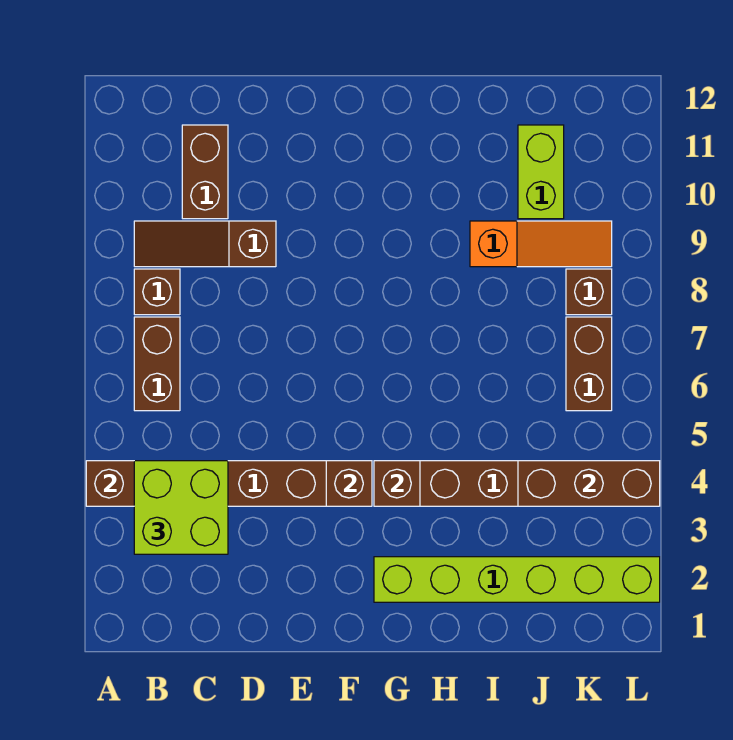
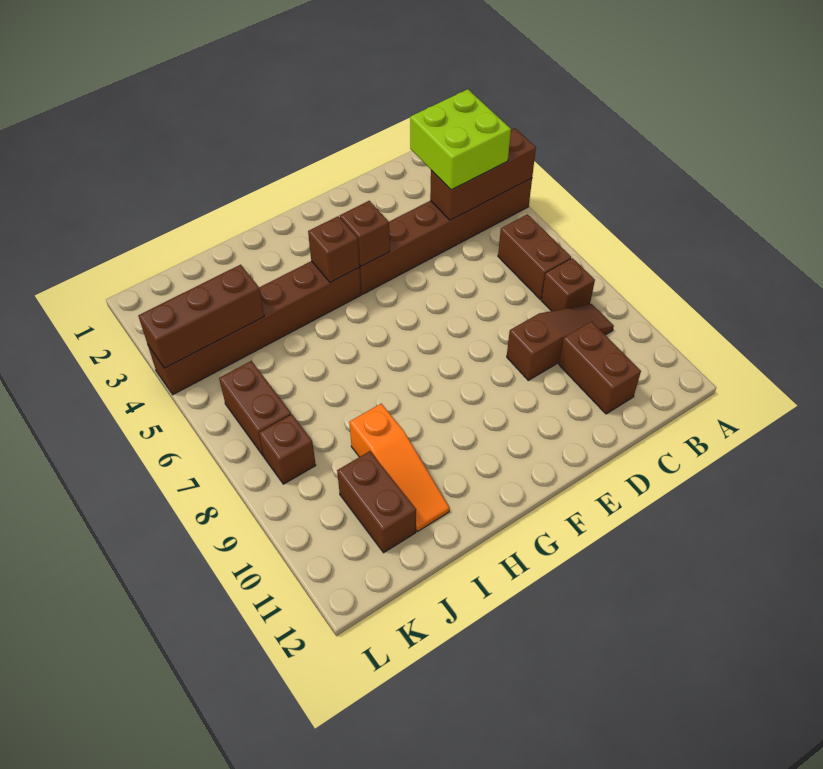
lime brick G2:L2 level 1 -> none
orange slope I9:K9 level 1 top I -> orange slope I9:I11 level 1 top 9
lime brick J10:J11 level 1 -> brown brick J10:J11 level 1

